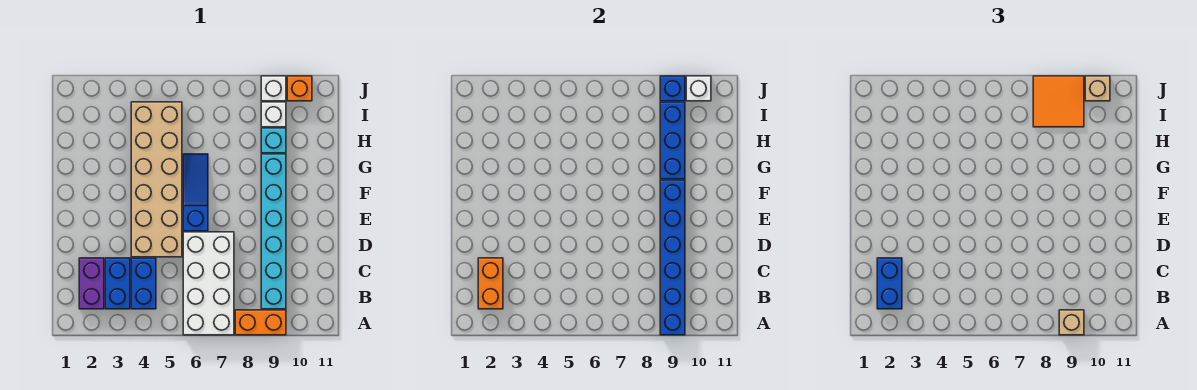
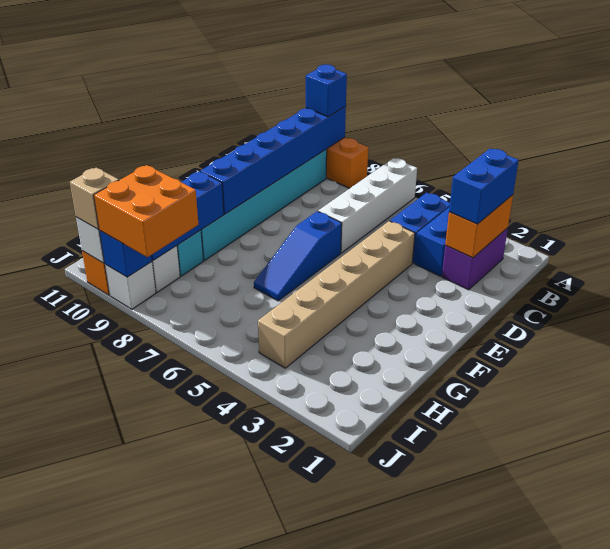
white brick A6:D7 level 1 -> white brick A6:D6 level 1
tan brick A9 level 3 -> blue brick A9 level 3
tan brick D4:I5 level 1 -> tan brick D4:I4 level 1
orange tile I8:J9 level 3 -> orange brick I8:J9 level 3

